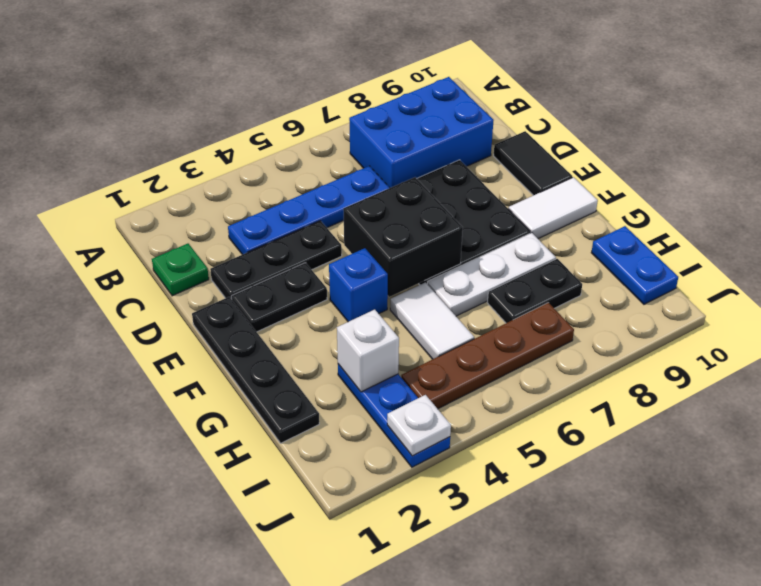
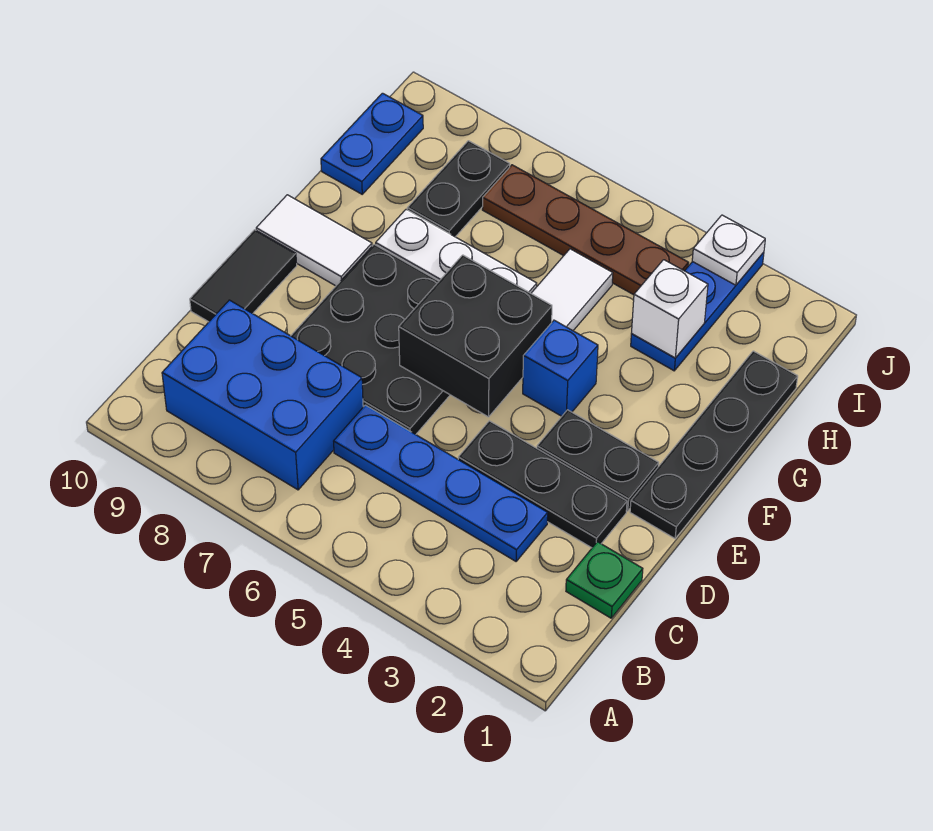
black plate H7:H8 level 1 -> black plate H8:I8 level 1

